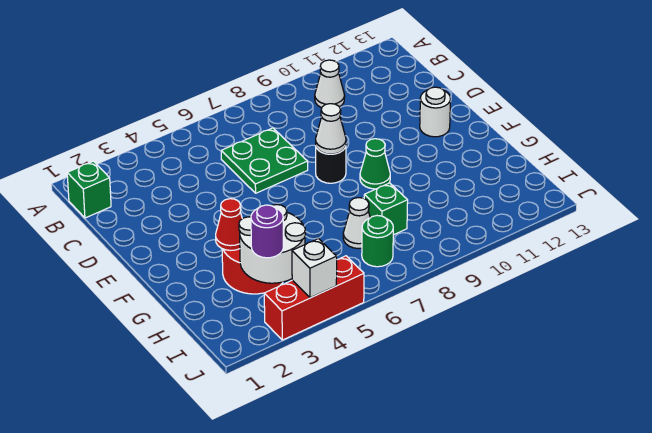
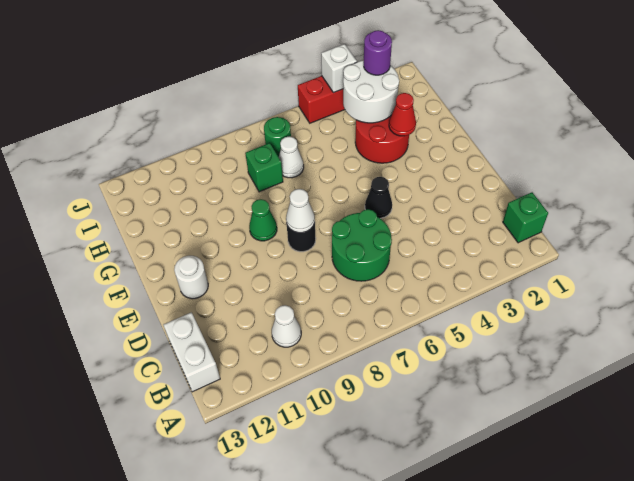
none -> white brick B13:C13 level 1
green plate C6:D7 level 1 -> green round brick C6:D7 level 1
none -> black cone E5 level 1

